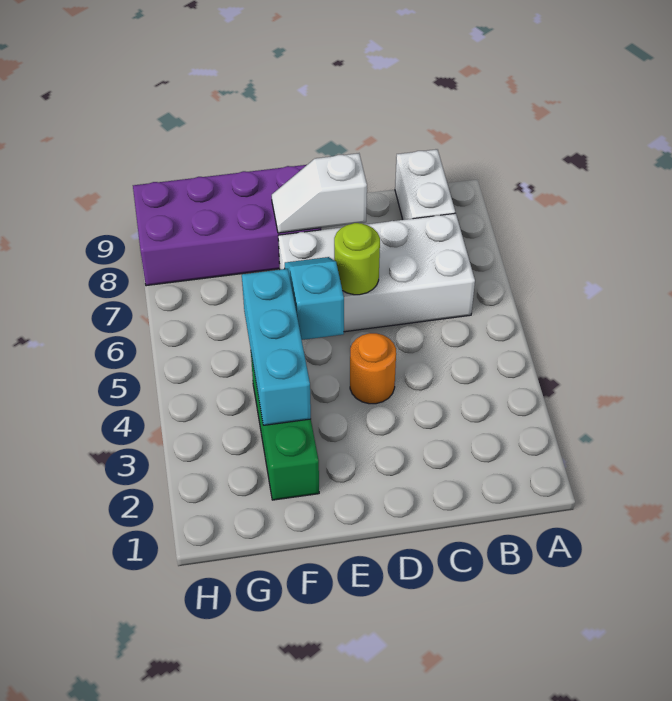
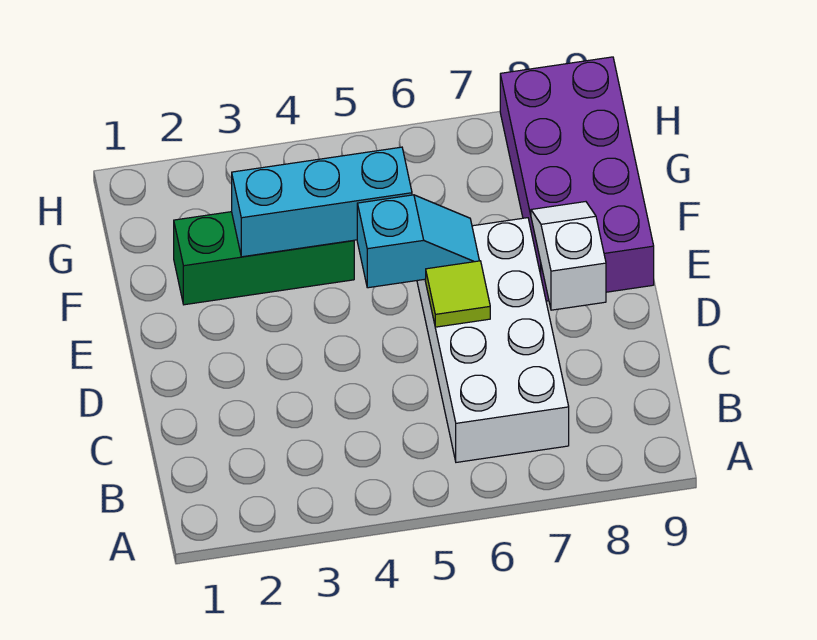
white brick B8:B9 level 1 -> none
orange round brick D4 level 1 -> none
lime round brick D6 level 2 -> lime tile D6 level 2

